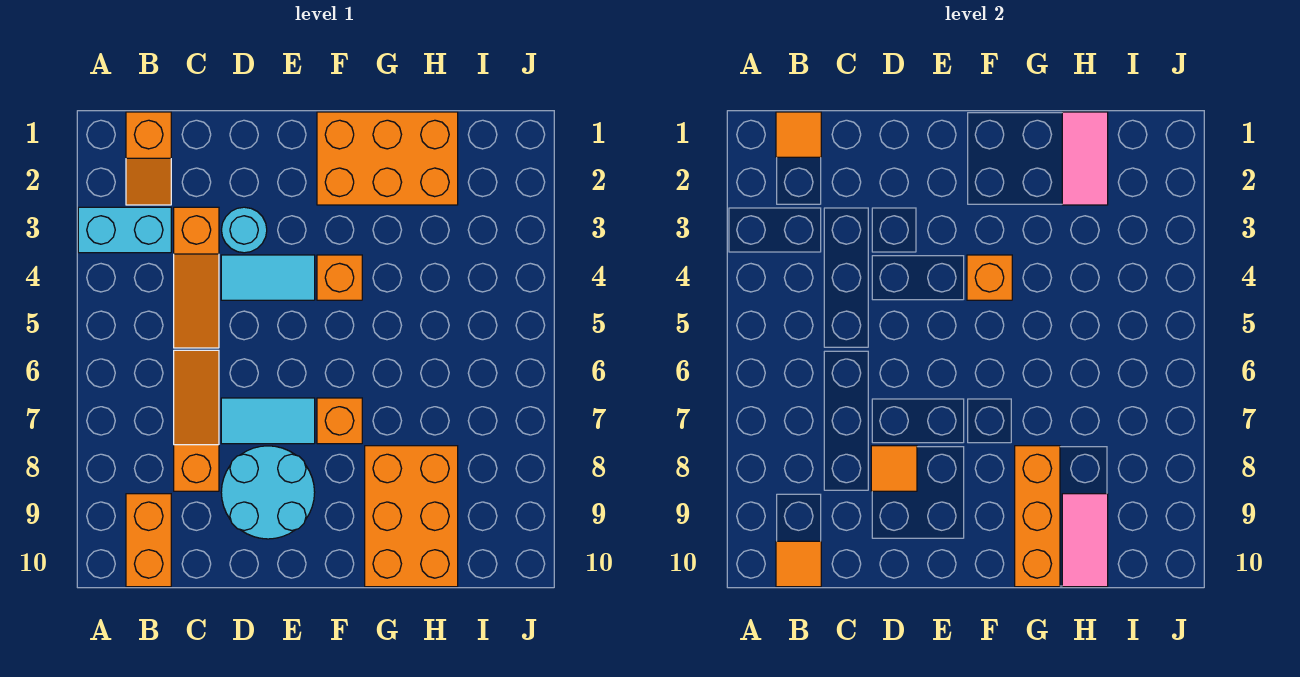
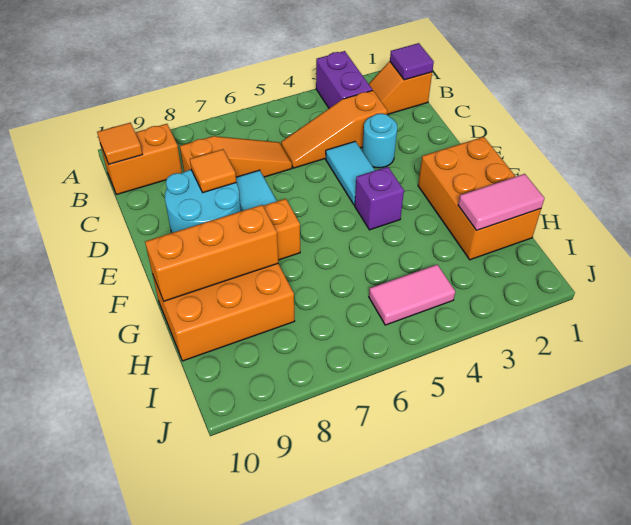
cyan brick A3:B3 level 1 -> purple brick A3:B3 level 1
orange tile B1 level 2 -> purple tile B1 level 2
orange brick F4 level 1 -> purple brick F4 level 1
orange brick F4 level 2 -> none
pink tile H9:H10 level 2 -> pink tile I4:I5 level 1

